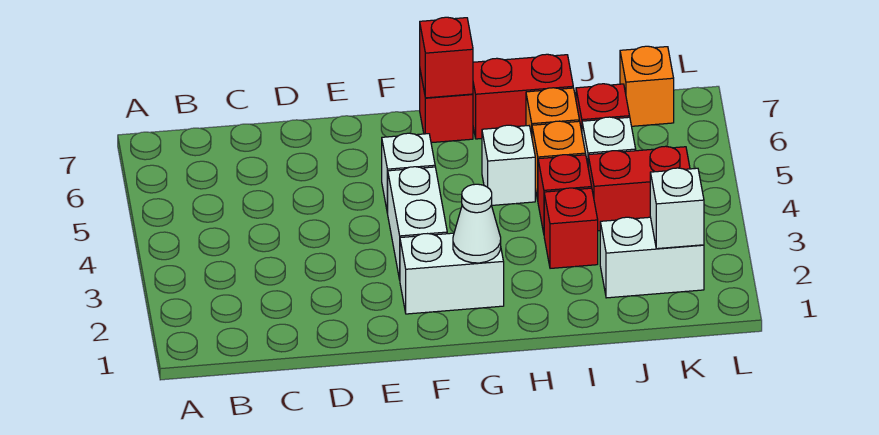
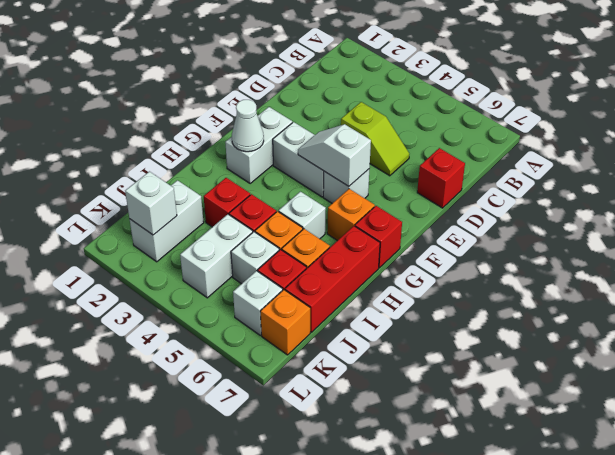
none -> lime slope D4:D5 level 1 top 4
none -> white slope F4:F5 level 2 top 5
none -> orange brick G6 level 1
red brick G7 level 2 -> red brick D7 level 1
red brick H7:I7 level 1 -> red brick H7:J7 level 1
red brick J4:K4 level 1 -> white brick J4:K4 level 1
none -> white brick K6 level 1

